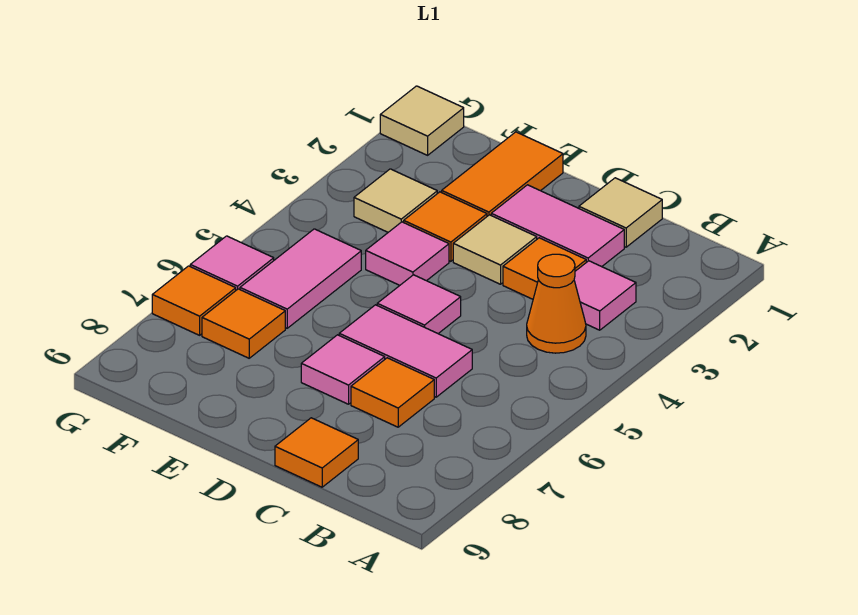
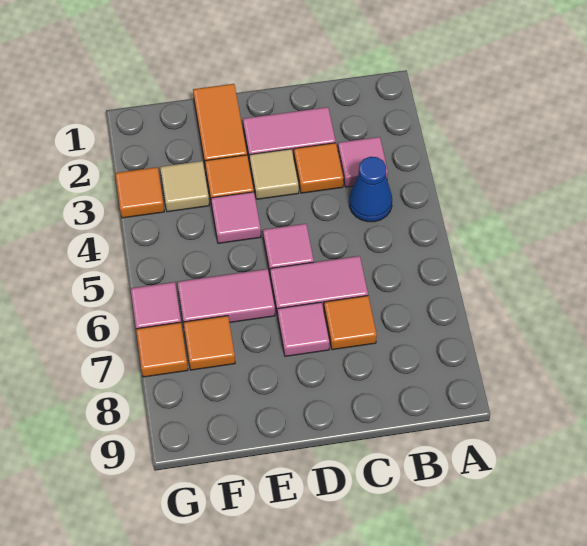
orange cone B4 level 1 -> blue cone B4 level 1
tan tile C1 level 1 -> none
orange tile C9 level 1 -> orange tile G3 level 1
pink tile F5:F6 level 1 -> pink tile E6:F6 level 1
tan tile G1 level 1 -> none

